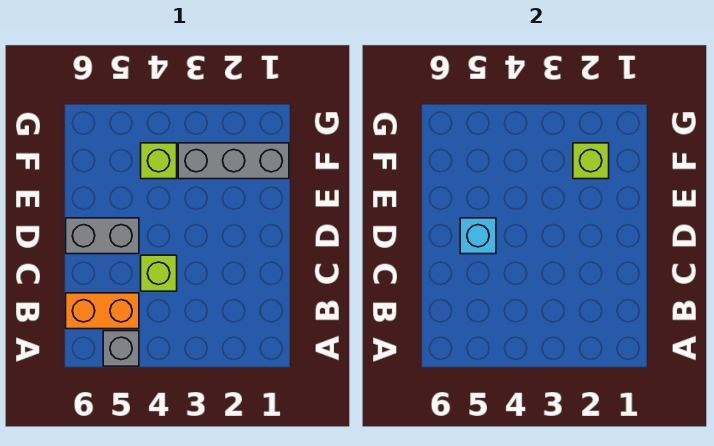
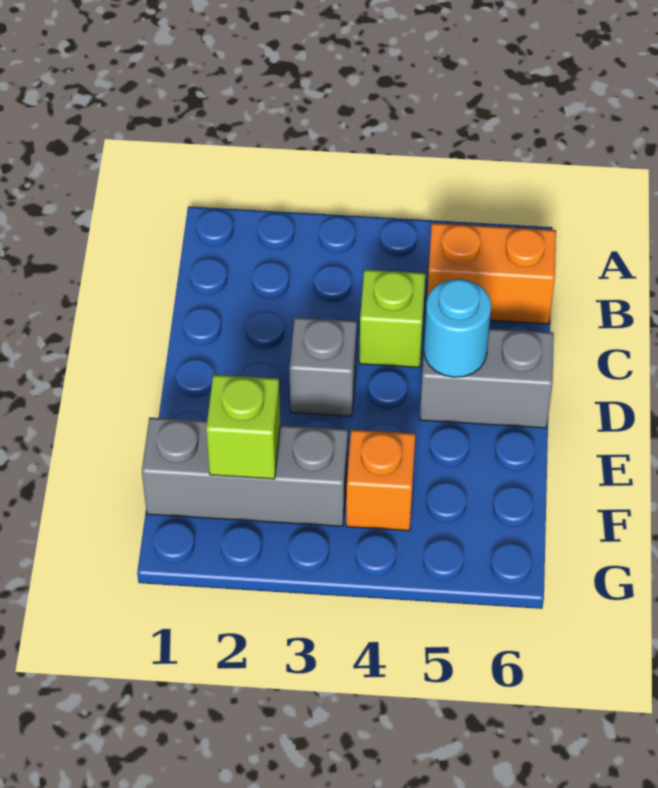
grey brick A5 level 1 -> grey brick D3 level 1
cyan brick D5 level 2 -> cyan round brick D5 level 2
lime brick F4 level 1 -> orange brick F4 level 1

